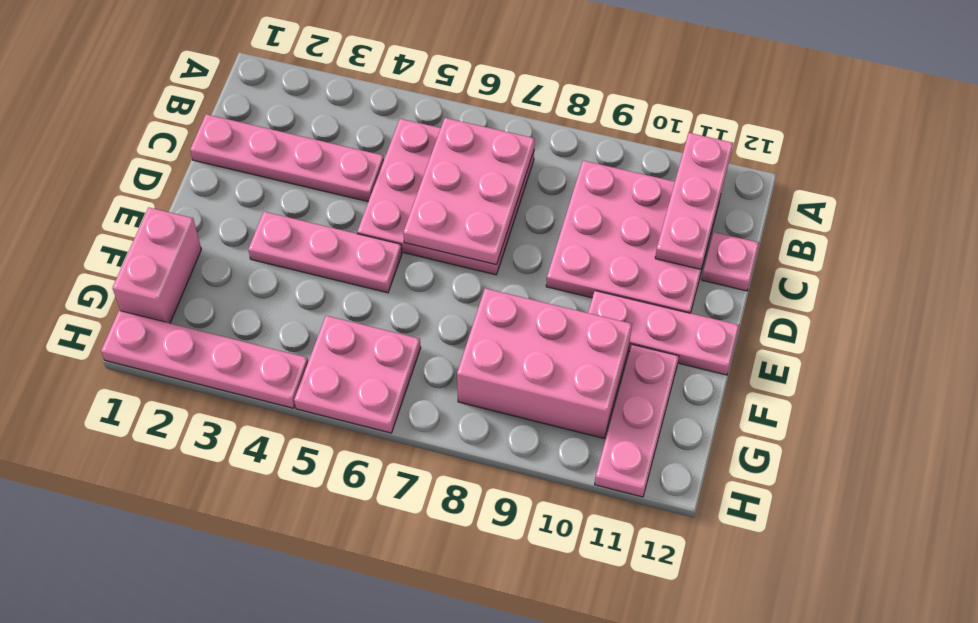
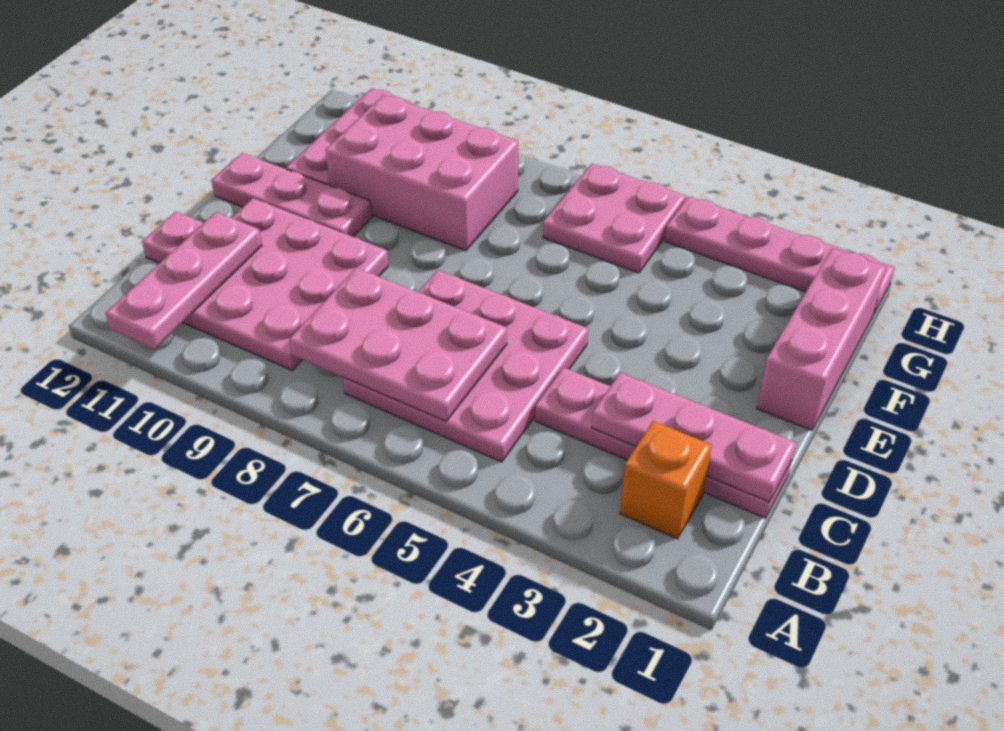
none -> orange brick B2 level 1
pink plate B6:D7 level 2 -> pink plate B6:C8 level 2
pink plate E3:E5 level 1 -> pink plate C1:C3 level 2
pink brick F1:G1 level 1 -> pink brick E1:G1 level 1

